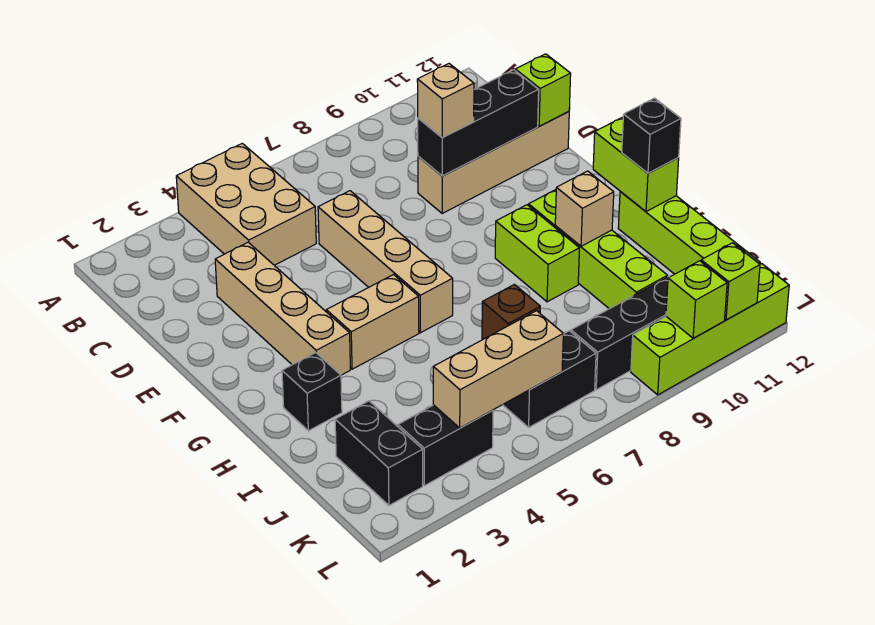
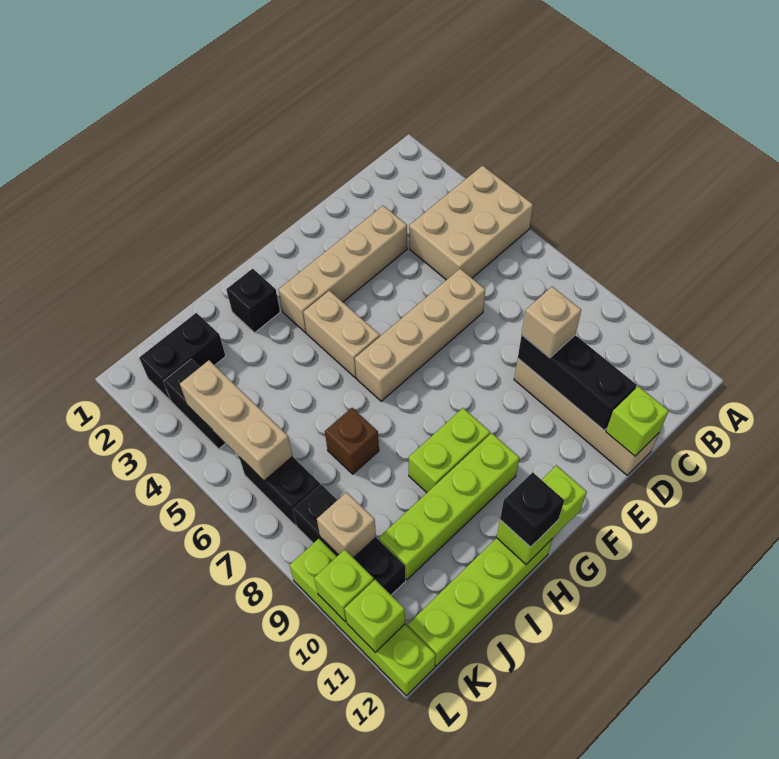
tan brick H10 level 2 -> tan brick K9 level 2

